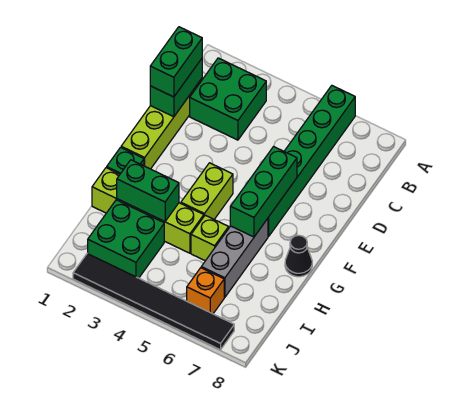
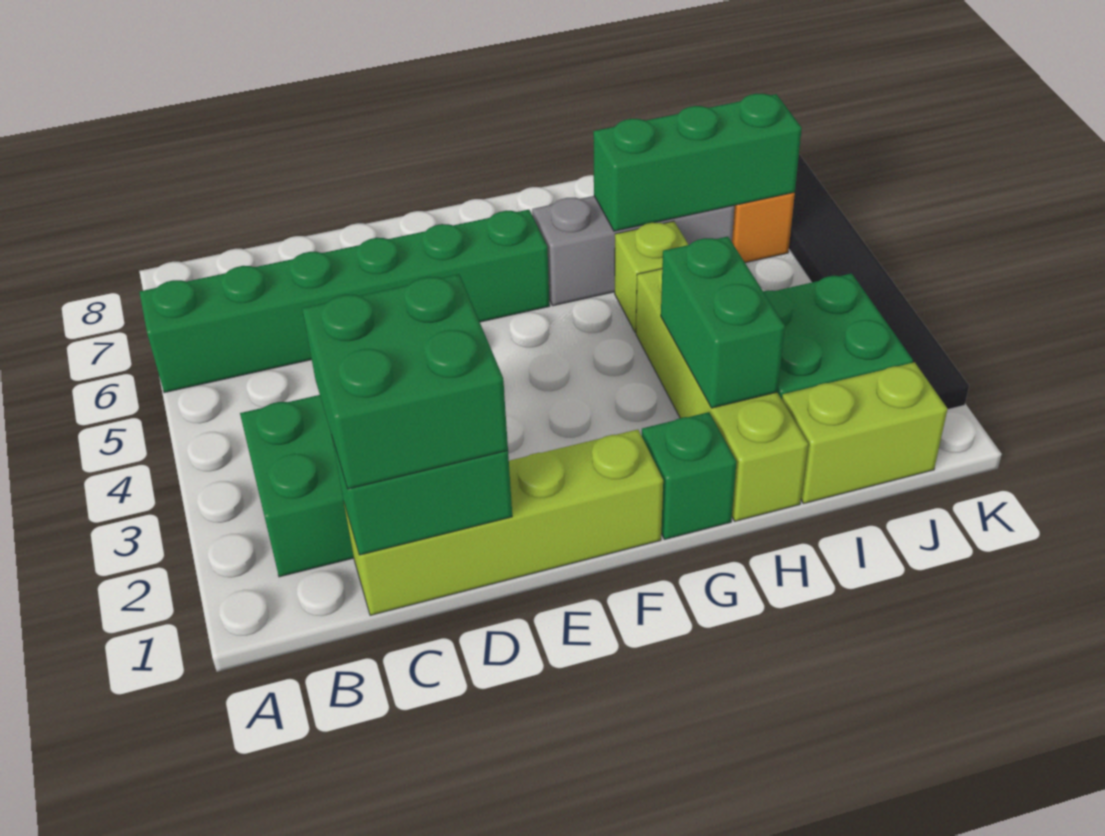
green brick C1:D1 level 3 -> green brick C1:D2 level 3
green brick E6:G6 level 2 -> green brick H6:J6 level 2
lime brick F4:G4 level 1 -> lime brick I1:J1 level 1
black cone G8 level 1 -> none

